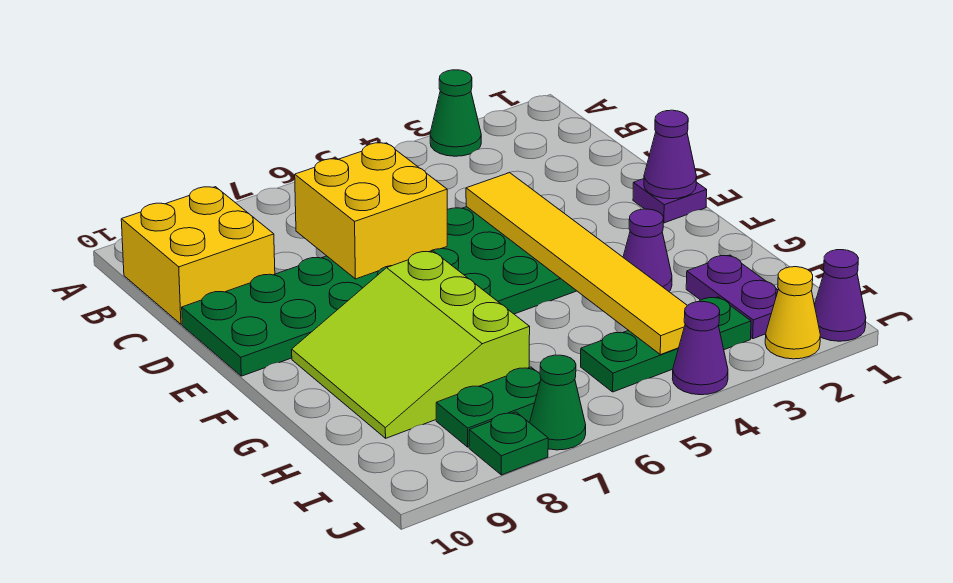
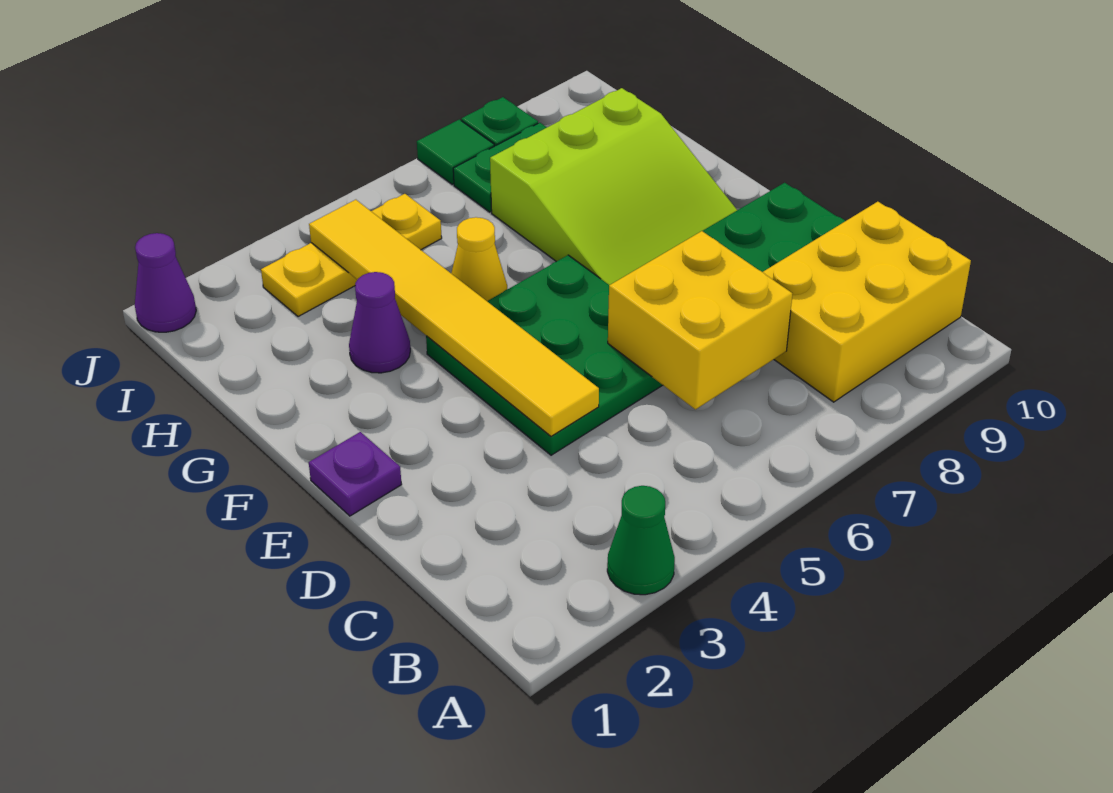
yellow brick B9:C10 level 1 -> yellow brick B8:C10 level 1
purple cone E1 level 2 -> none
lime slope F7:H9 level 1 top 7 -> lime slope F7:H9 level 1 top H
purple plate H2:I2 level 1 -> none
green plate I3:I5 level 1 -> yellow plate I3:I5 level 1
yellow cone J2 level 1 -> yellow cone G5 level 1
purple cone J4 level 1 -> none
green cone J7 level 1 -> green tile J7 level 1

